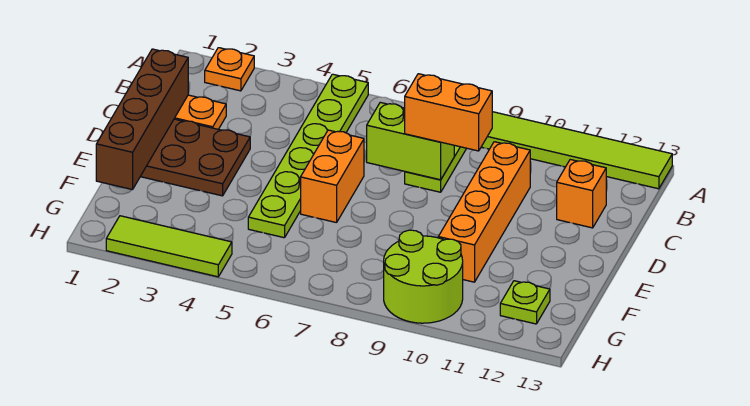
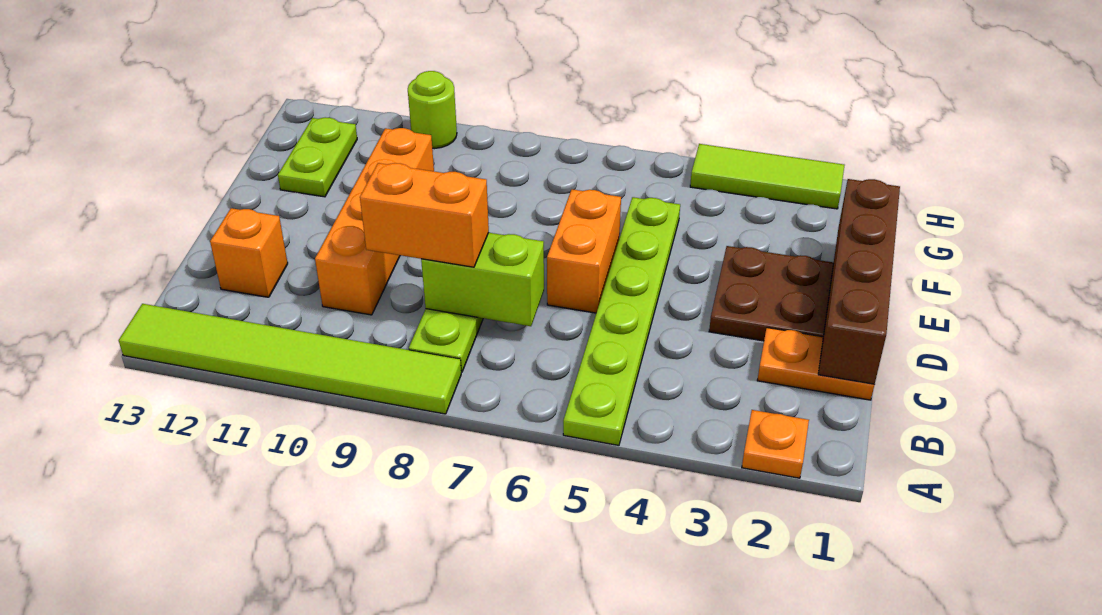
lime round brick G9:H10 level 1 -> lime round brick H10 level 1
lime plate G12 level 1 -> lime plate F12:G12 level 1

